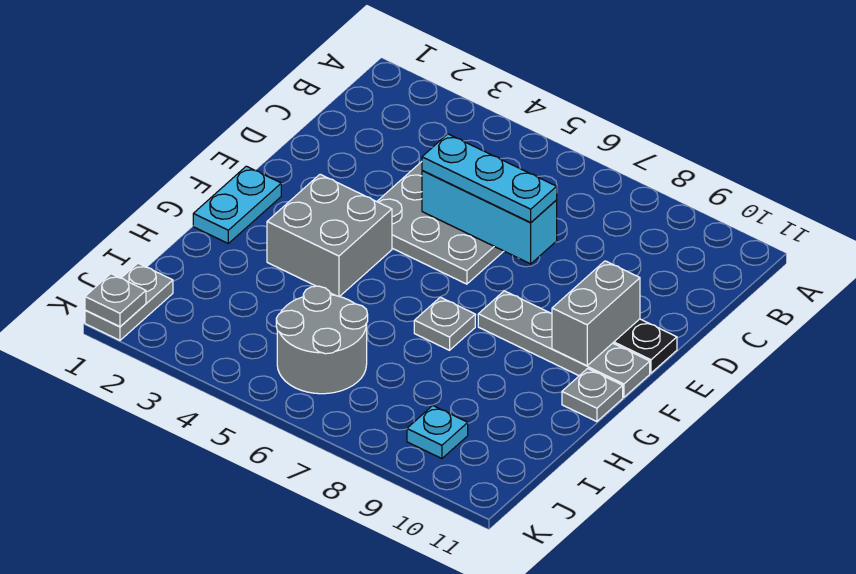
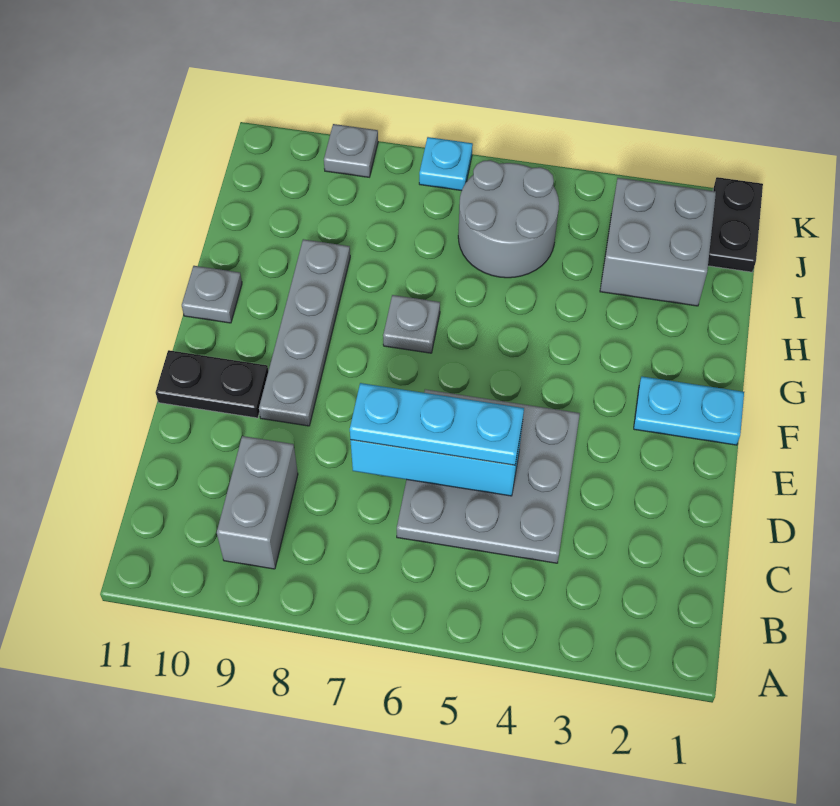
grey brick E10:F10 level 2 -> grey brick B9:C9 level 1
cyan plate F1:G1 level 1 -> cyan plate F1:F2 level 1
grey brick F3:G4 level 1 -> grey brick I2:J3 level 1
grey plate F8:F11 level 1 -> grey plate E9:H9 level 1
grey plate J1:K1 level 1 -> black plate J1:K1 level 1
cyan plate J9 level 1 -> cyan plate K7 level 1
grey plate K1 level 2 -> grey plate K9 level 1

